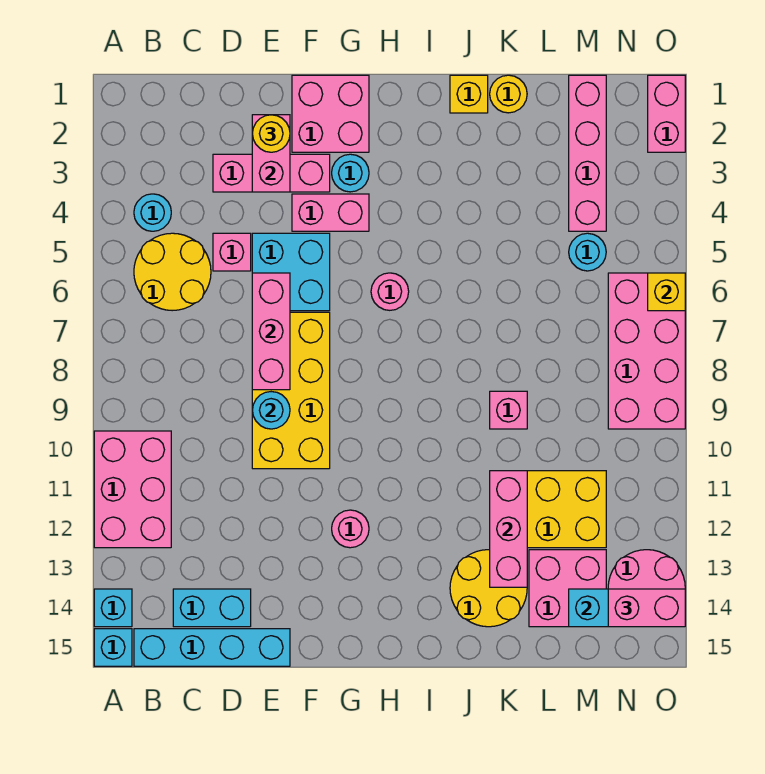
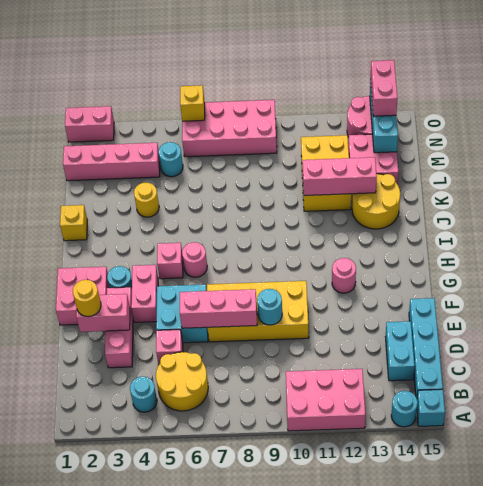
cyan brick A14 level 1 -> cyan round brick A14 level 1
yellow round brick K1 level 1 -> yellow round brick K4 level 1
pink brick K9 level 1 -> pink brick H5 level 1

